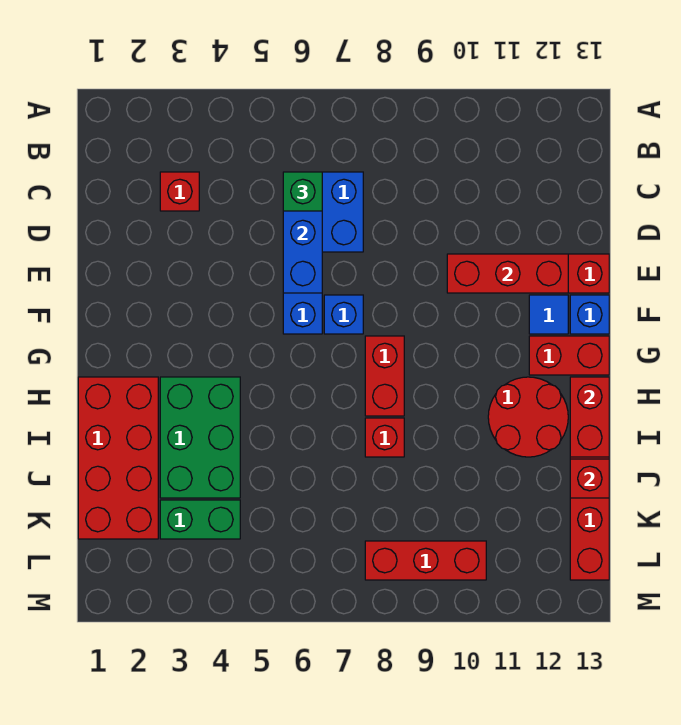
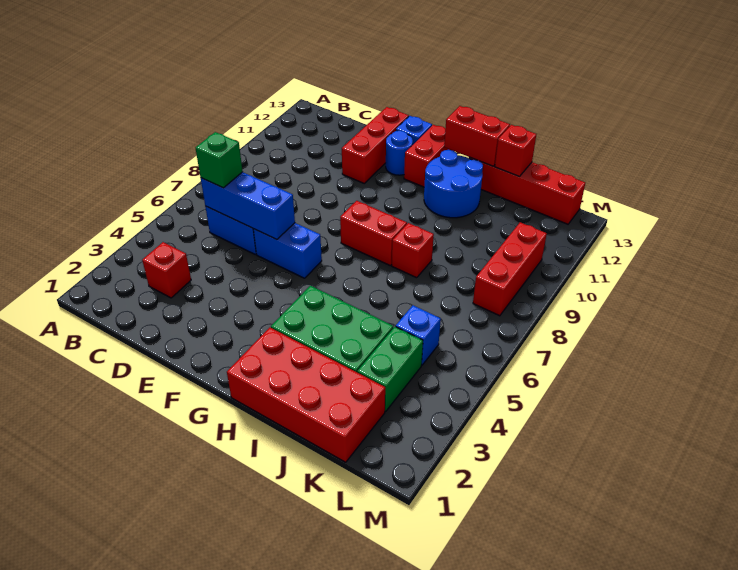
red brick E10:E12 level 2 -> none
blue brick F7 level 1 -> blue brick K5 level 1
blue tile F12 level 1 -> blue round brick F12 level 1
red round brick H11:I12 level 1 -> blue round brick H11:I12 level 1

